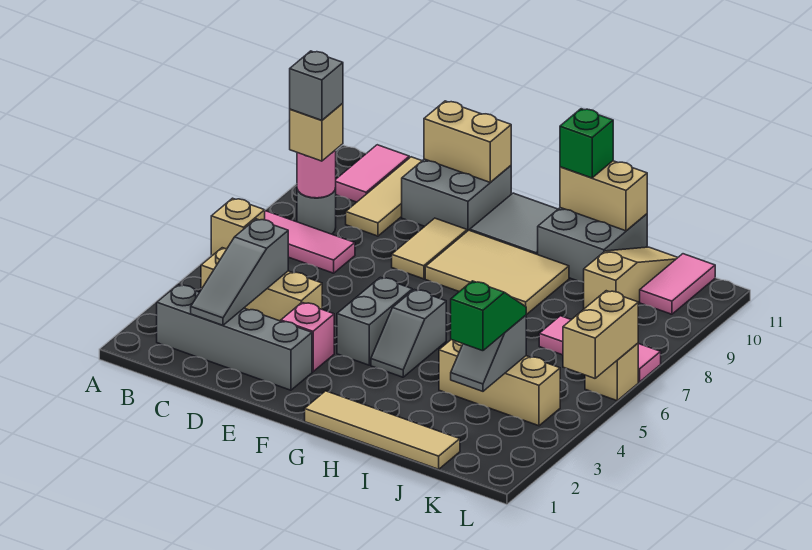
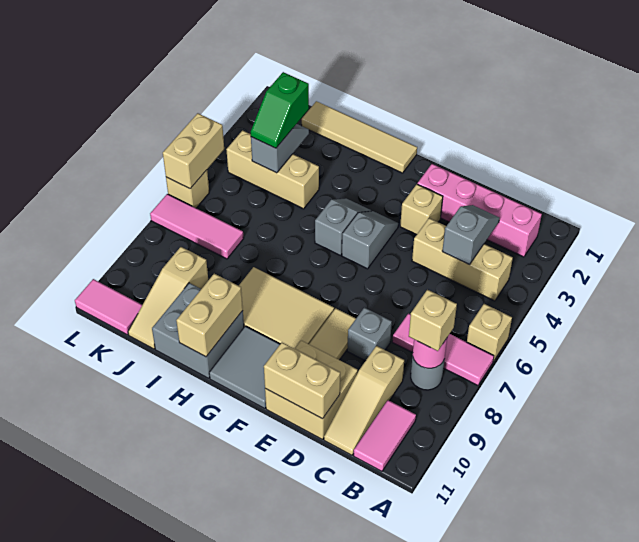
grey brick B2:E2 level 1 -> pink brick B2:E2 level 1
grey brick B8 level 4 -> grey brick D8 level 1
grey slope C2:C4 level 2 top 4 -> grey slope C3:C4 level 2 top 4
tan tile C9:C11 level 1 -> tan slope C9:C11 level 1 top 9
grey brick D10:E11 level 1 -> tan brick D10:E11 level 1
pink brick E3 level 1 -> tan brick E3 level 1
grey brick F4:F5 level 1 -> grey slope F4:F5 level 1 top 5
tan brick H11:I11 level 2 -> tan brick H10:H11 level 2
green brick H11 level 3 -> none
pink tile K10:K11 level 1 -> pink tile K11:L11 level 1

